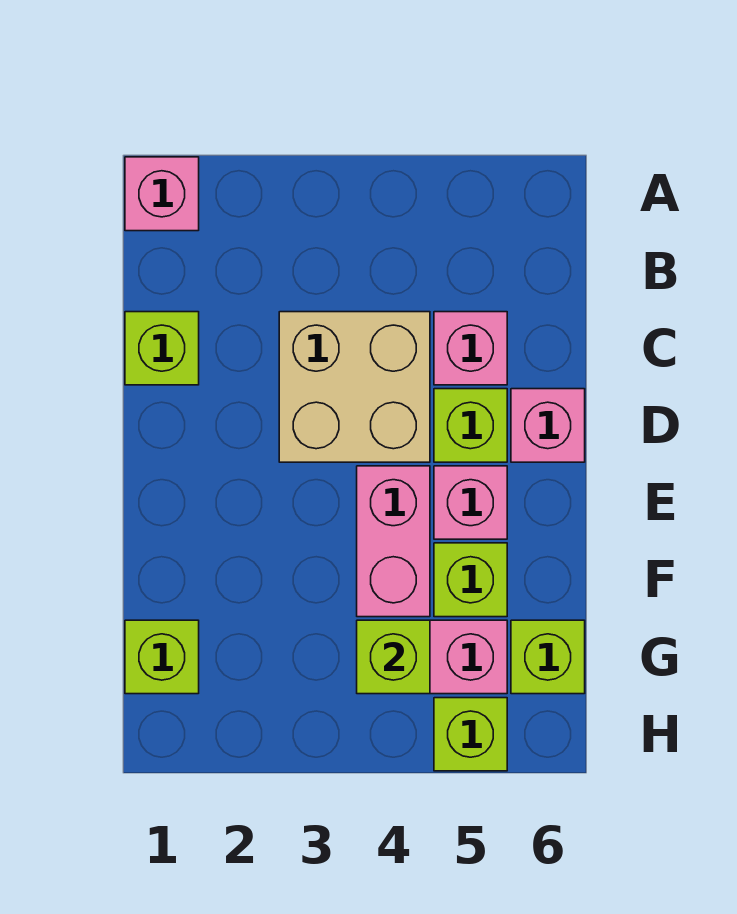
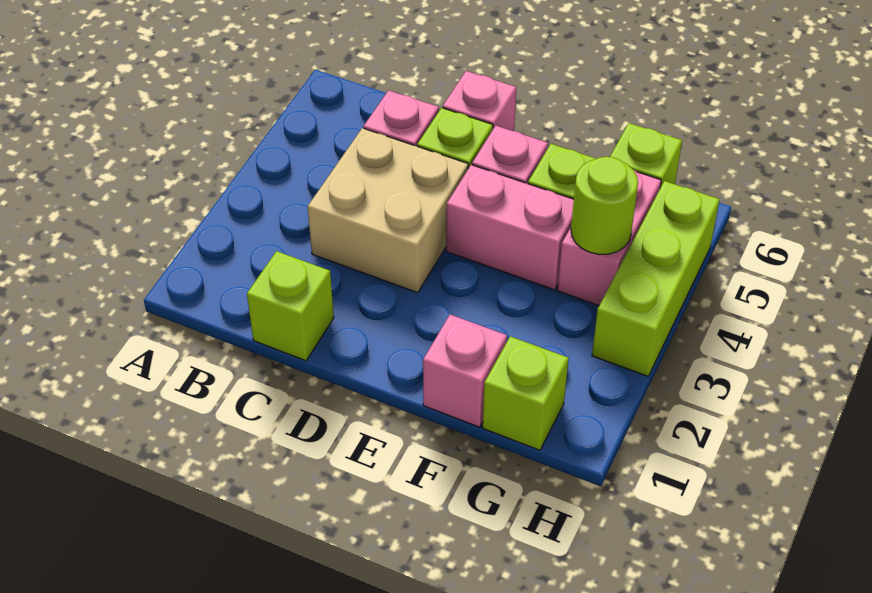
pink brick A1 level 1 -> pink brick F1 level 1
lime brick G4 level 2 -> lime round brick G4 level 2
lime brick H5 level 1 -> lime brick H3:H5 level 1

